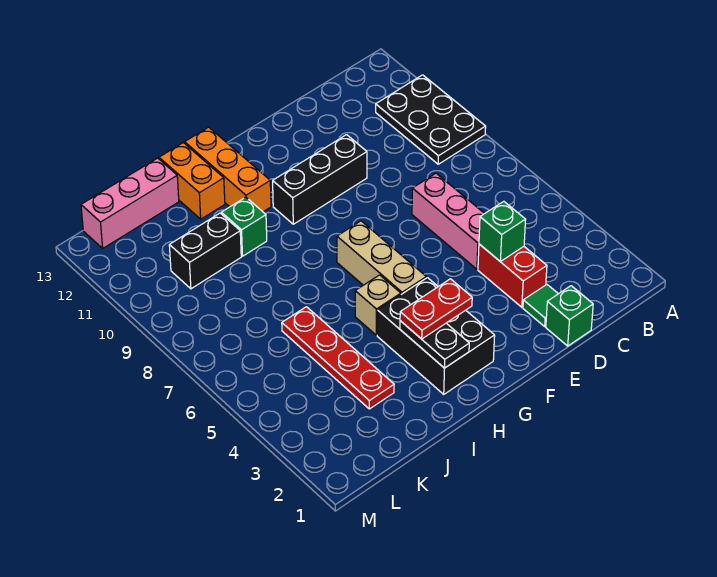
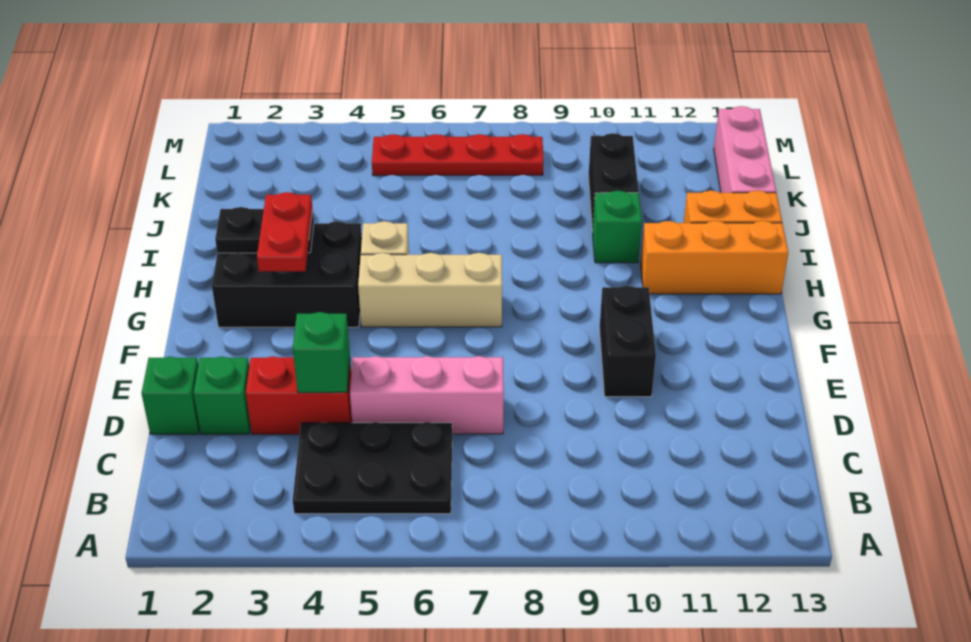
black plate A9:B11 level 1 -> black plate B4:C6 level 1
green tile D2 level 1 -> green brick D2 level 1
black brick E10:G10 level 1 -> black brick E10:F10 level 1
red plate J3:J6 level 1 -> red plate L5:L8 level 1

